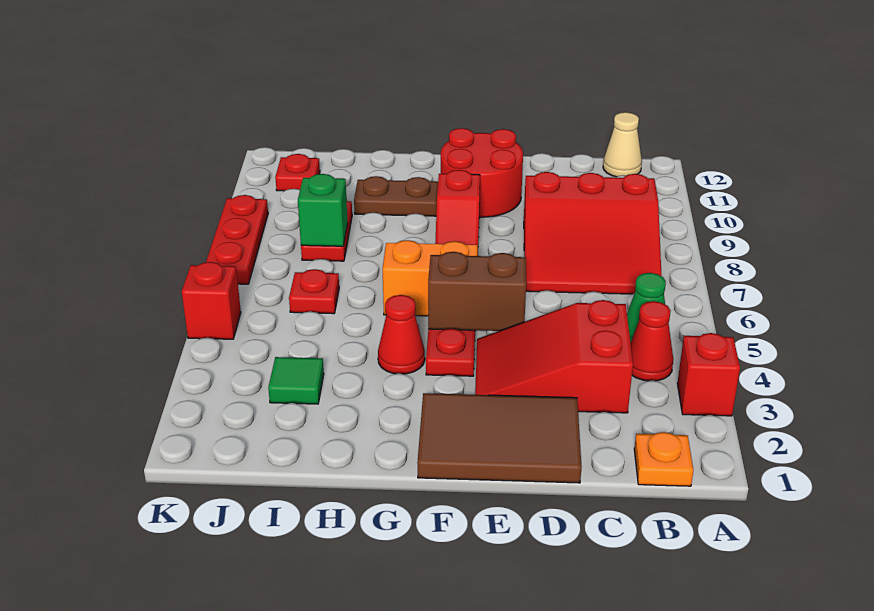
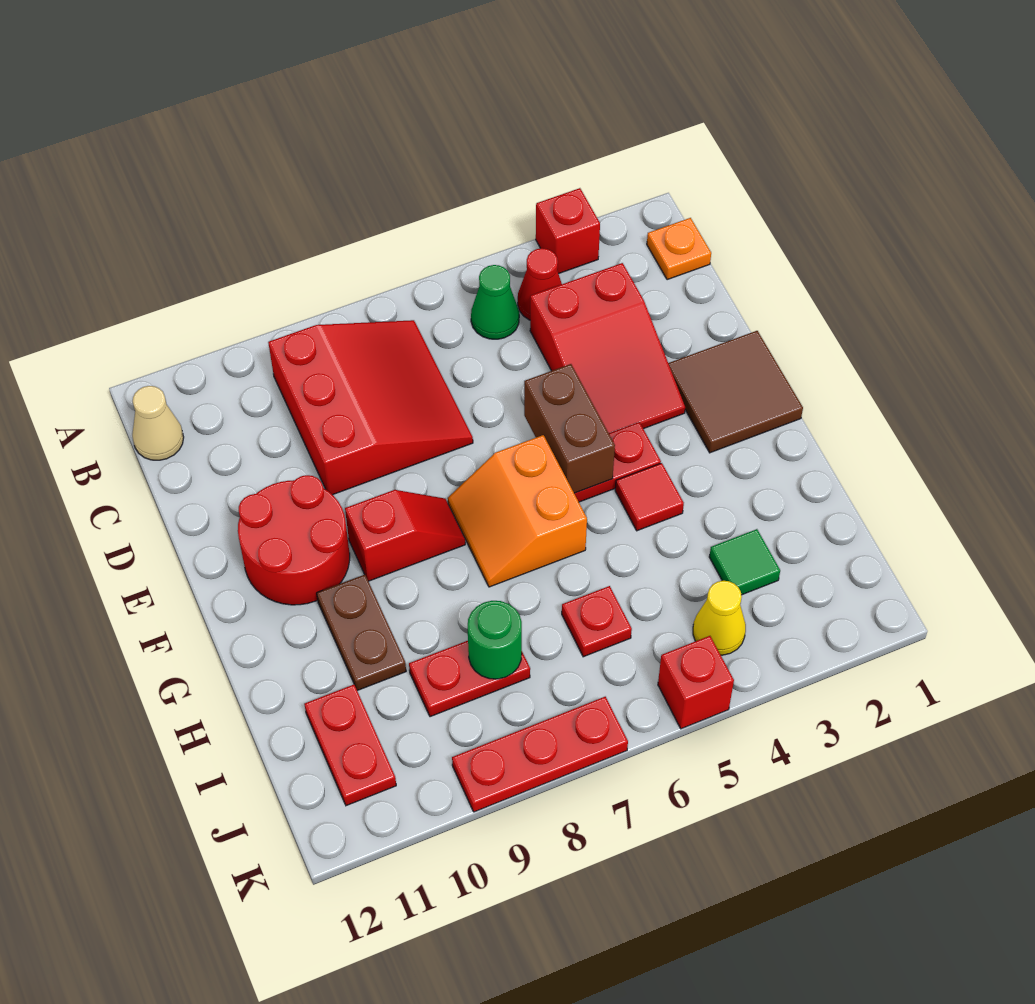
brown tile D1:F2 level 1 -> brown tile E1:F2 level 1
red cone G4 level 1 -> red tile G4 level 1
green brick I8 level 2 -> green round brick I8 level 2
none -> yellow cone J4 level 1
red plate J11 level 1 -> red plate I11:J11 level 1

